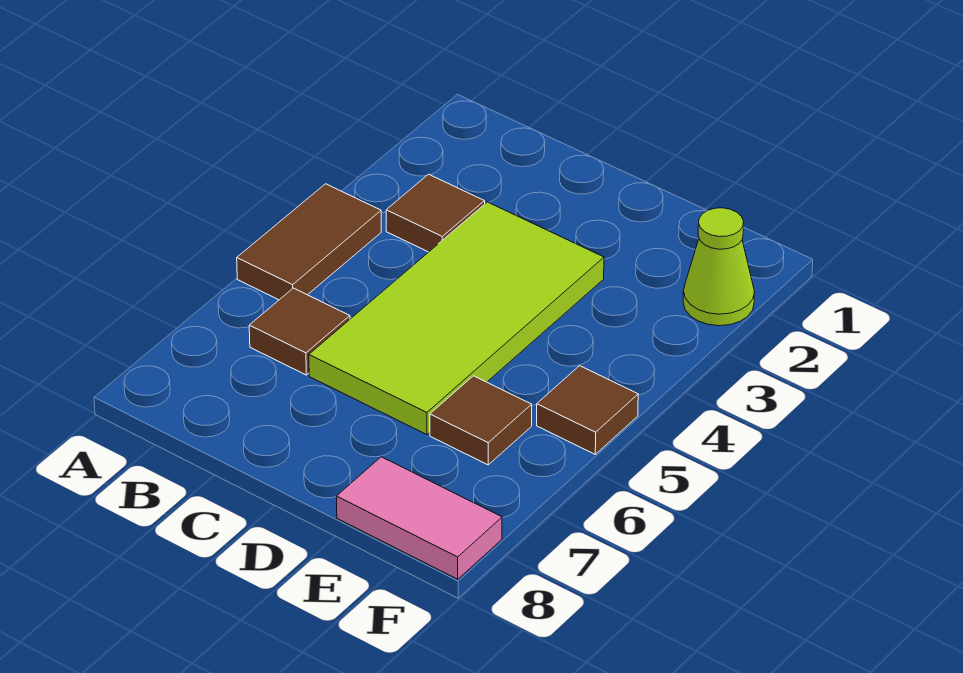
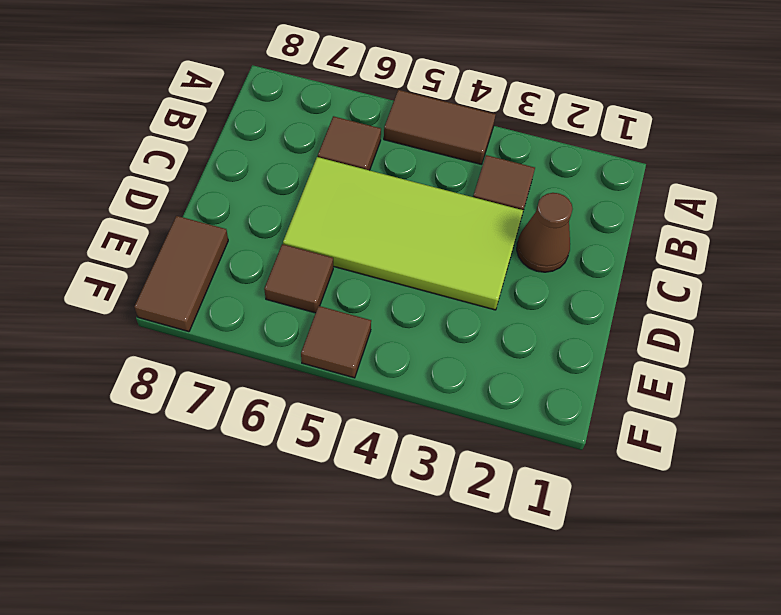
none -> brown cone C2 level 1
pink tile E8:F8 level 1 -> brown tile E8:F8 level 1
lime cone F2 level 1 -> none

